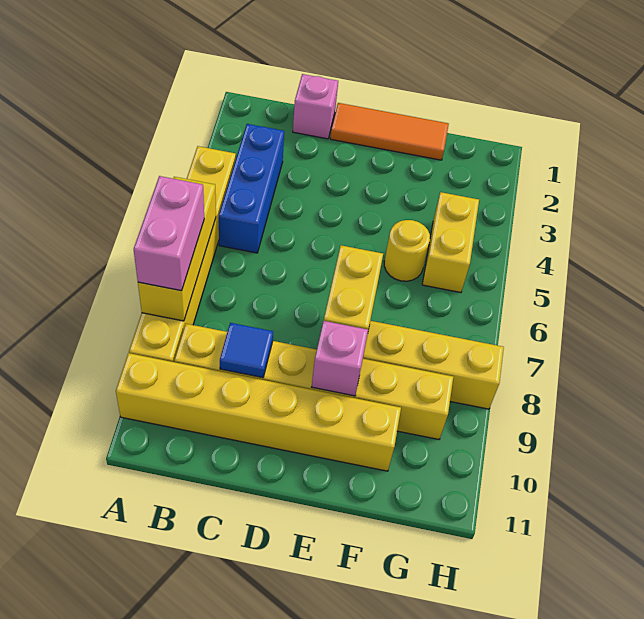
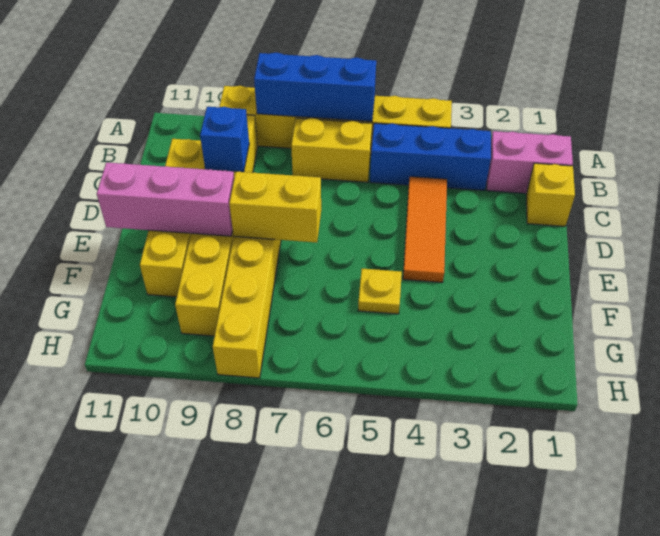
yellow brick A6:A8 level 2 -> blue brick A6:A8 level 2
pink brick A7:A8 level 3 -> pink brick B1:B2 level 1
yellow brick A10:F10 level 1 -> yellow brick C10:F10 level 1
pink brick C1 level 1 -> yellow brick C1 level 1
blue tile C9 level 2 -> blue brick C9 level 2
orange tile D1:F1 level 1 -> orange tile C4:E4 level 1
pink brick E9 level 2 -> pink brick E9:E11 level 2
yellow round brick F5 level 1 -> yellow plate F5 level 1
yellow brick G4:G5 level 1 -> yellow brick B6:B7 level 1

